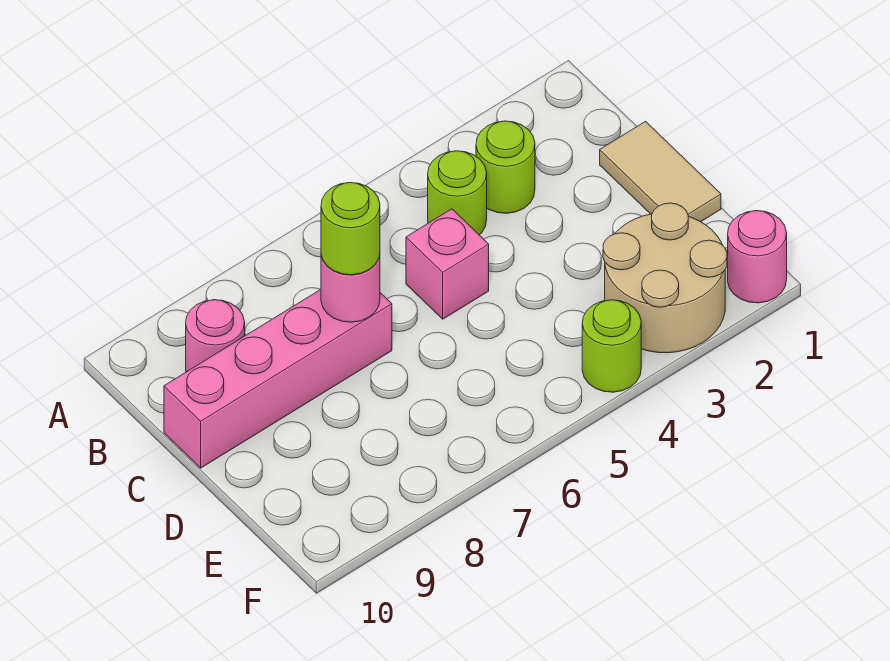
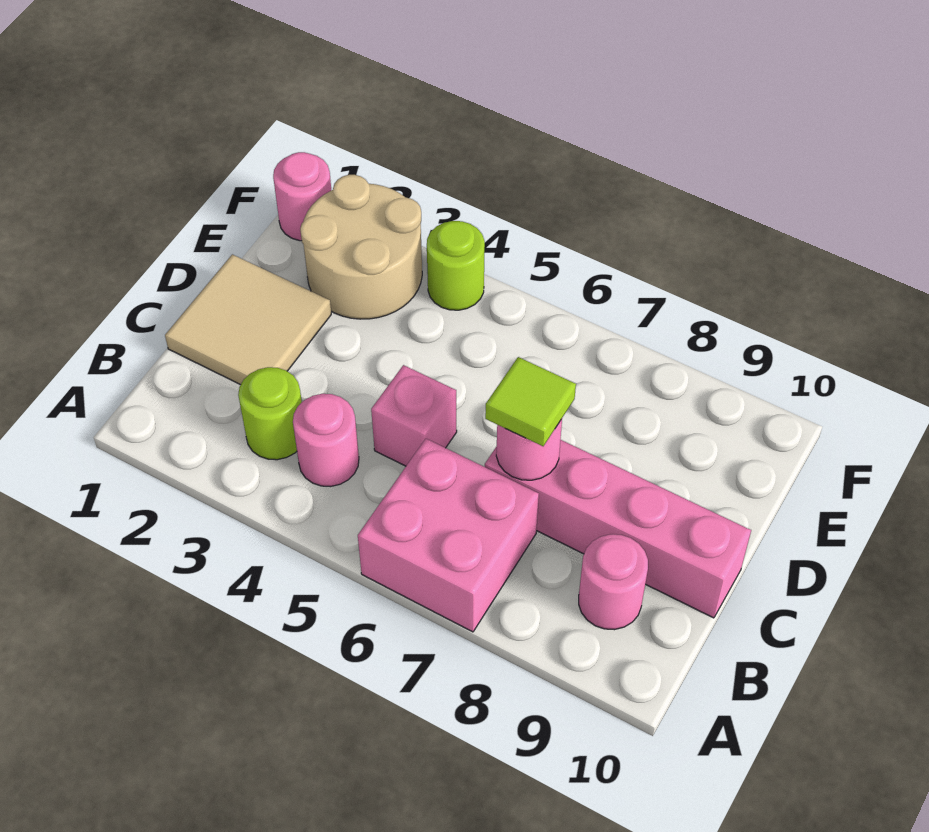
none -> pink brick A6:B7 level 1
lime round brick B4 level 1 -> pink round brick B4 level 1
tan tile C1:D1 level 1 -> tan tile C1:D2 level 1
lime round brick C7 level 3 -> lime tile C7 level 3

